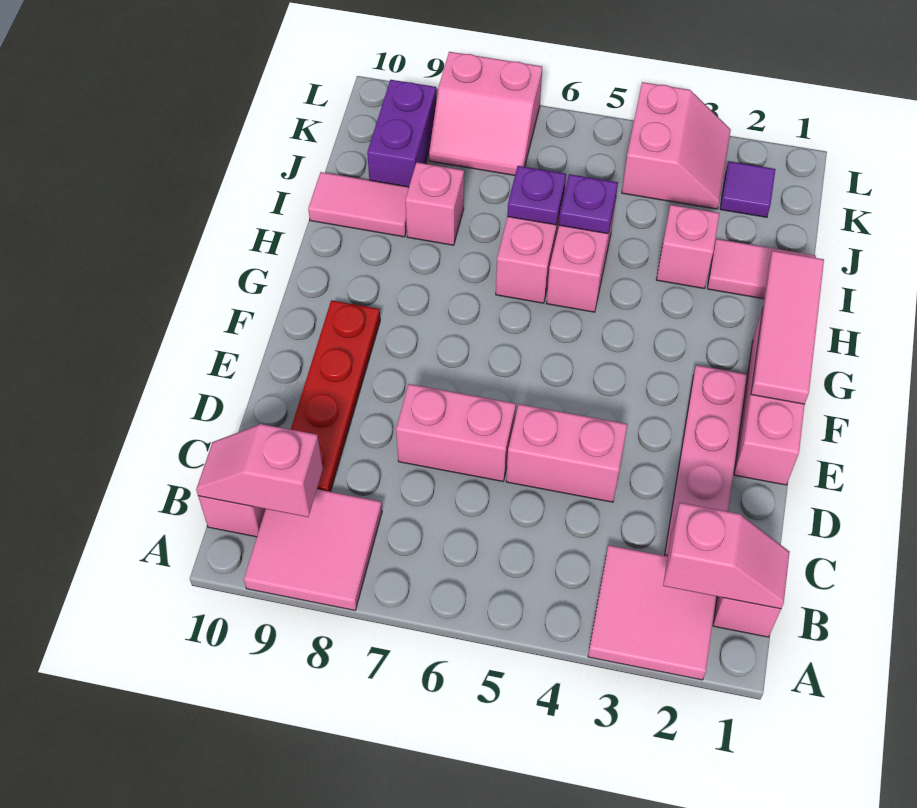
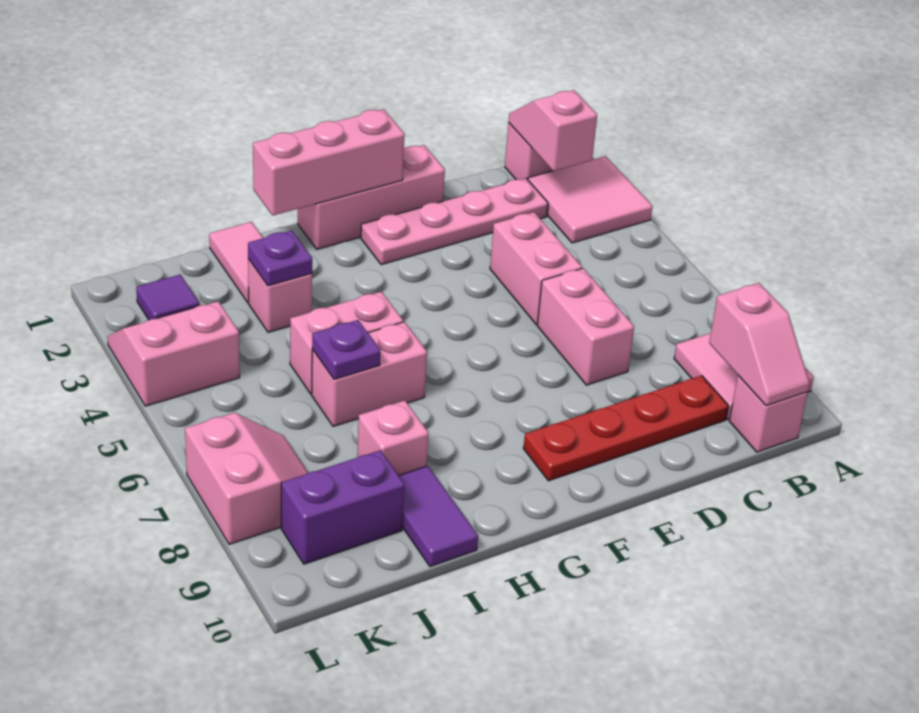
pink tile F1:H1 level 2 -> pink brick F1:H1 level 2
purple plate I5 level 2 -> purple plate I3 level 2
pink tile I9:I10 level 1 -> purple tile I9:I10 level 1

